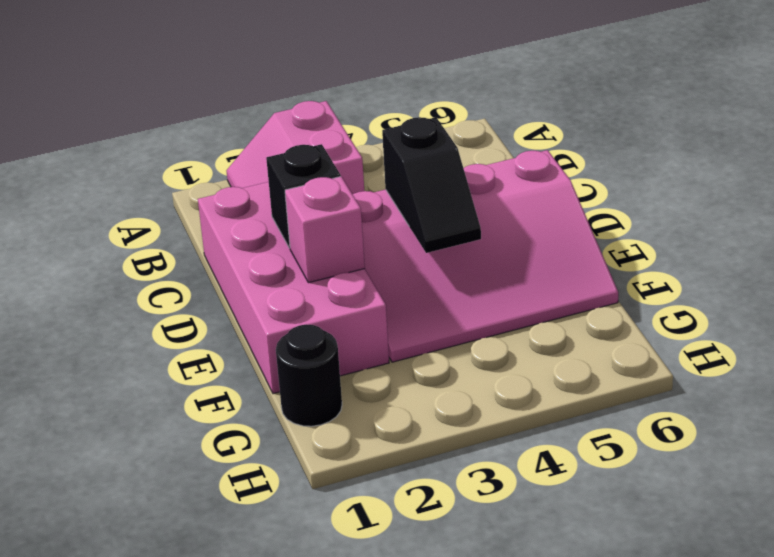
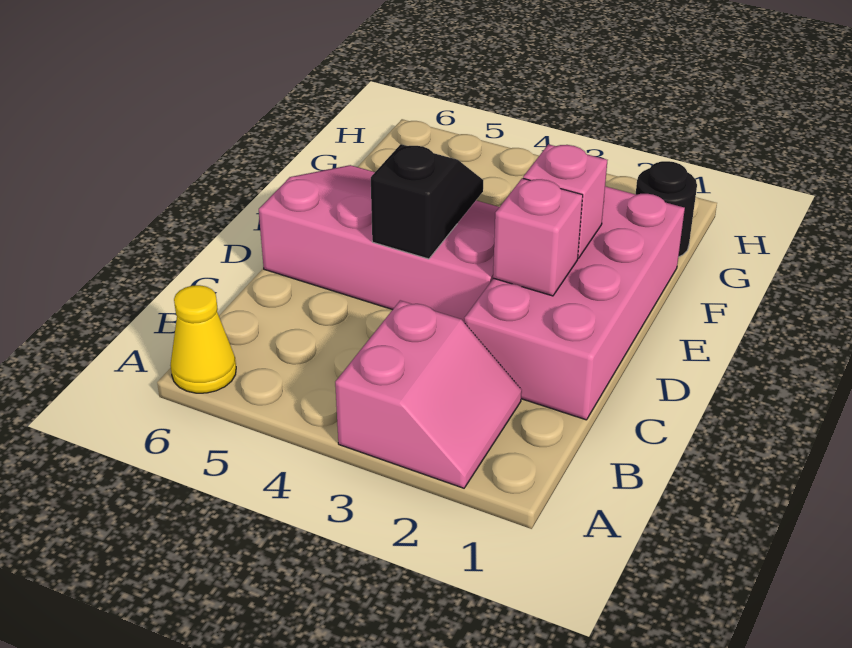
none -> yellow cone A6 level 1
black brick D2 level 2 -> pink brick D2 level 2

